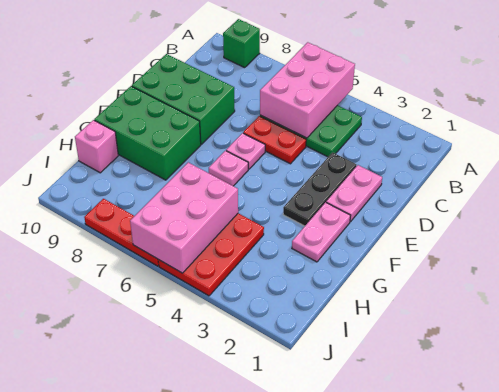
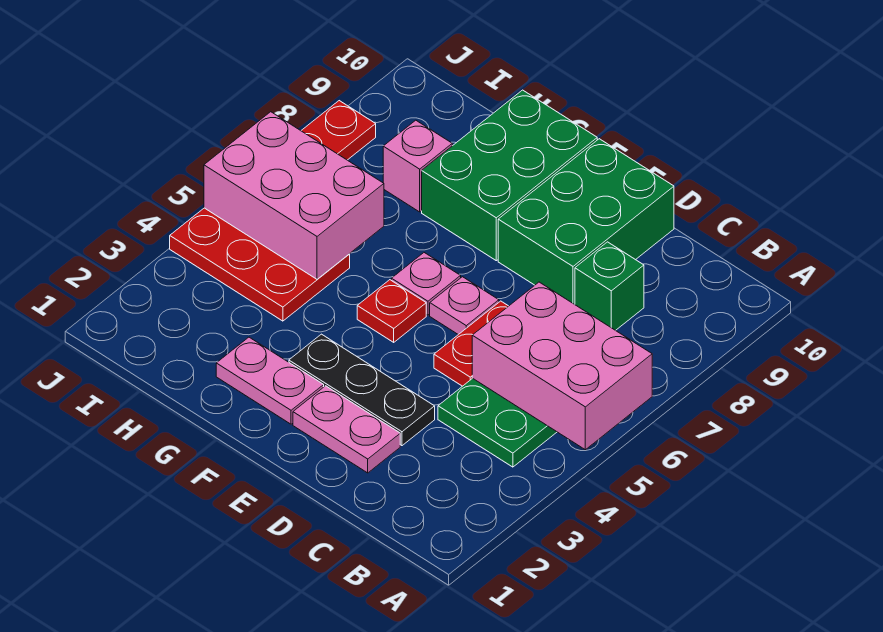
green brick A9 level 1 -> green brick C8 level 1
none -> red plate F5 level 1
pink brick H10 level 1 -> pink brick H8 level 1

